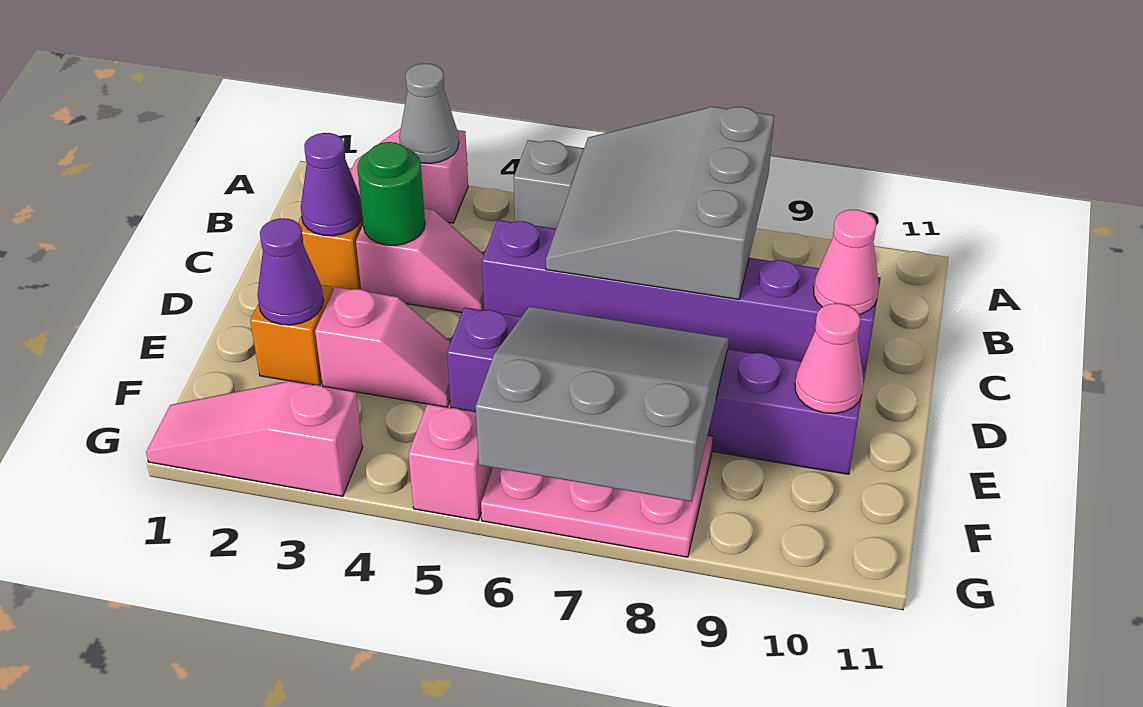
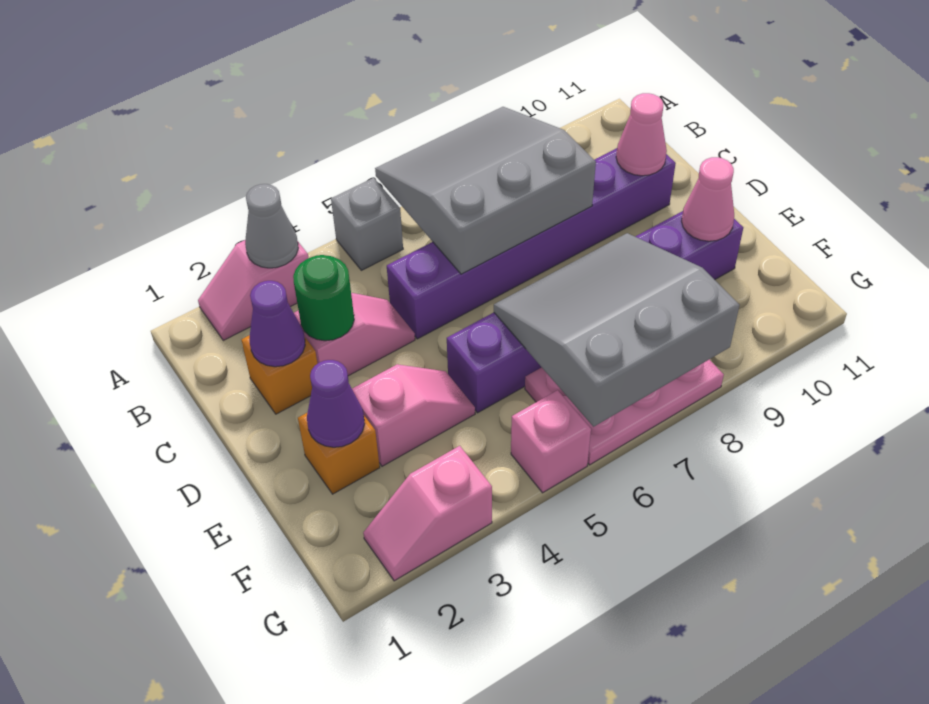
grey slope A6:C8 level 2 top 8 -> grey slope A6:C8 level 2 top C
pink slope G1:G3 level 1 top 3 -> pink slope G2:G3 level 1 top 3

